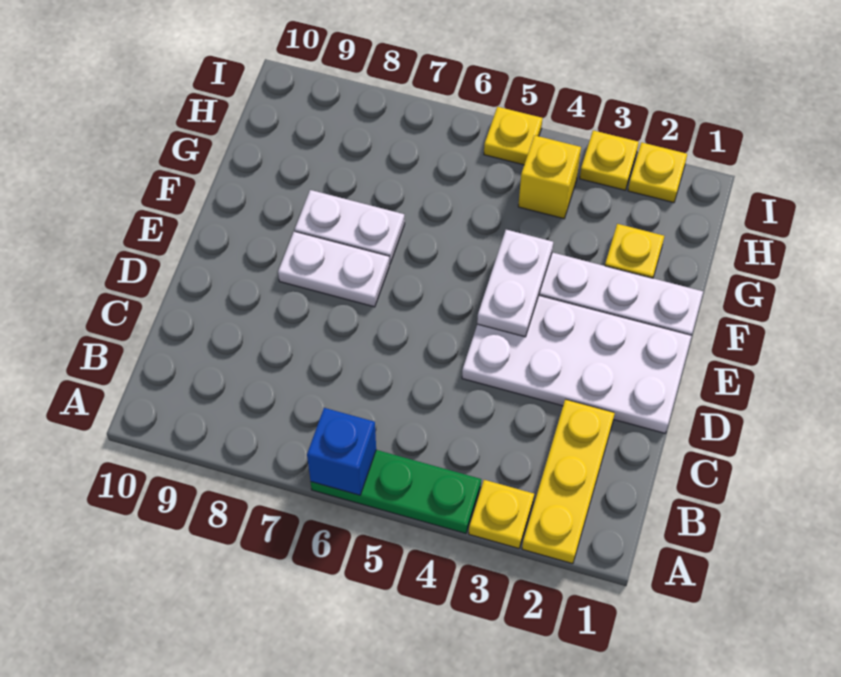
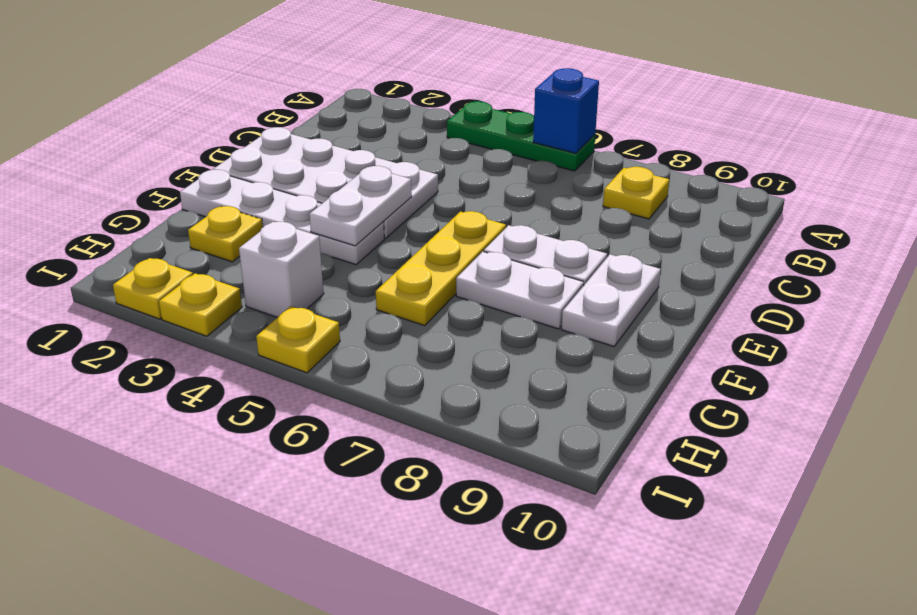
yellow plate A2:C2 level 1 -> yellow plate E6:G6 level 1
yellow plate A3 level 1 -> yellow plate B8 level 1
none -> white plate E9:F9 level 1
yellow brick H4 level 1 -> white brick H4 level 1

